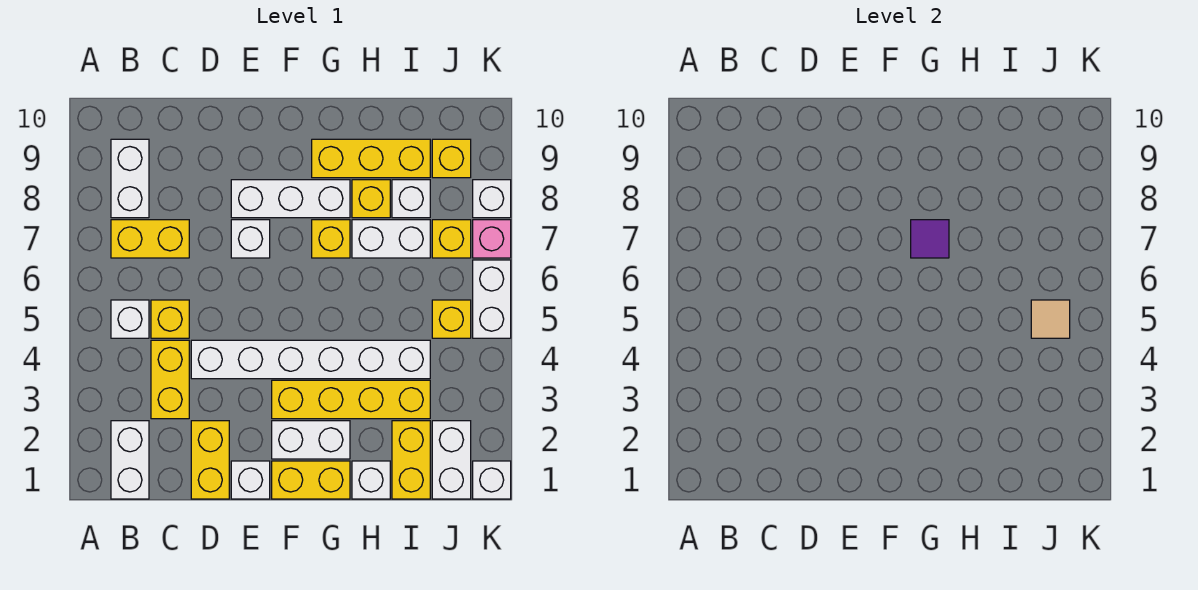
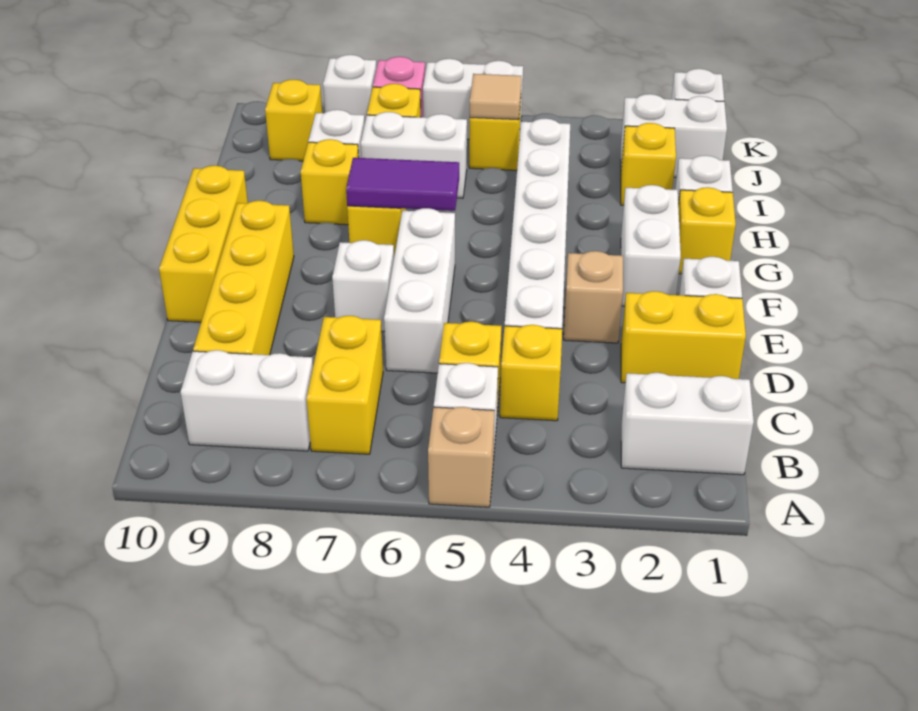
none -> tan brick A5 level 1
yellow brick C3:C4 level 1 -> yellow brick C4 level 1
none -> tan brick E3 level 1
white brick E8:G8 level 1 -> white brick D6:F6 level 1
yellow brick F1:G1 level 1 -> yellow brick G1 level 1
yellow brick F3:I3 level 1 -> yellow brick C9:F9 level 1
purple tile G7 level 2 -> purple tile G6:G7 level 2
yellow brick G9:I9 level 1 -> yellow brick E10:G10 level 1
white brick H7:I7 level 1 -> white brick I6:I7 level 1
yellow brick I1:I2 level 1 -> yellow brick I2 level 1

